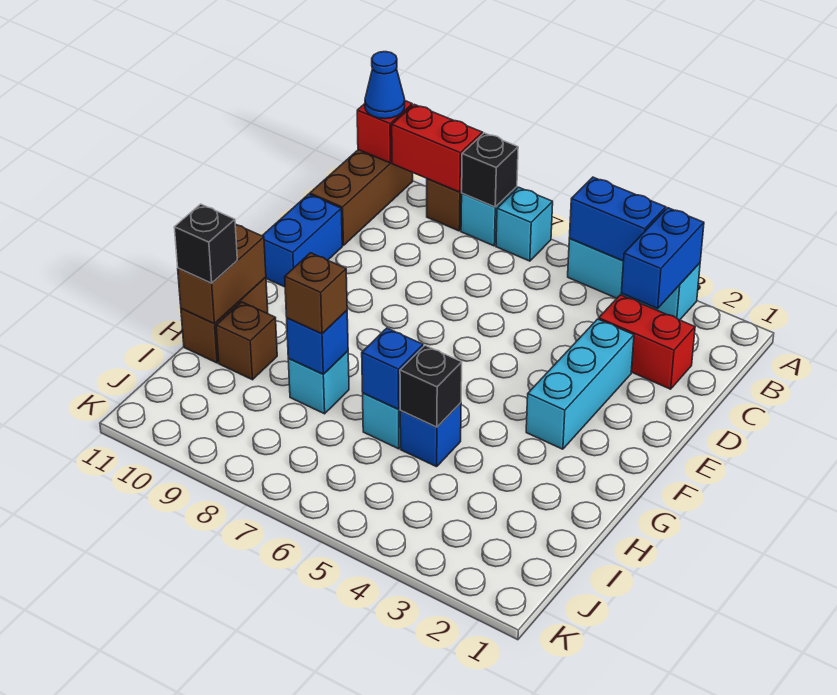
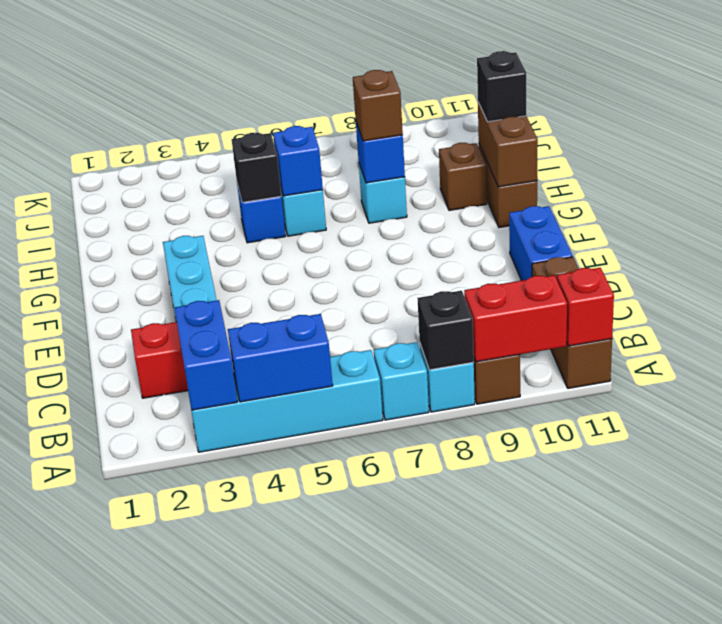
cyan brick A3:A5 level 1 -> cyan brick A3:A6 level 1
blue cone A11 level 3 -> none

